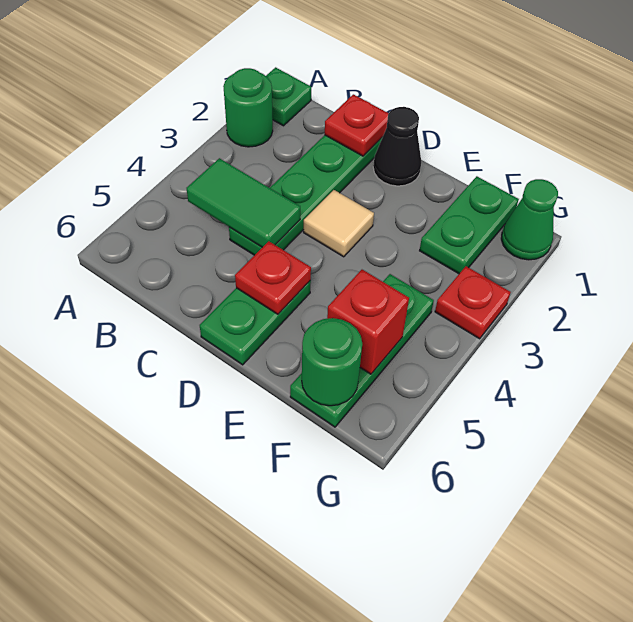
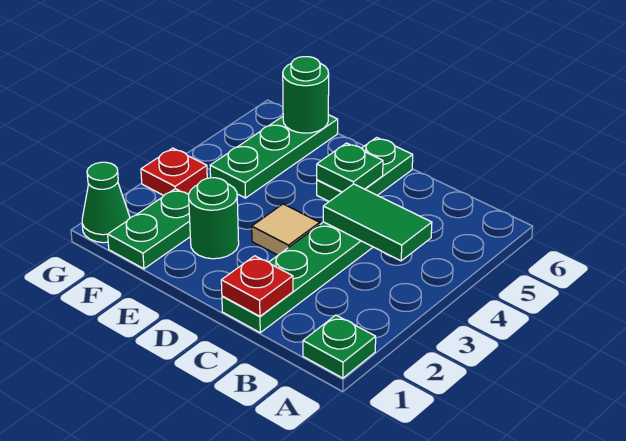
green round brick A2 level 1 -> green round brick E2 level 1
black cone D1 level 1 -> none
red plate D5 level 2 -> green plate D5 level 2
red brick F5 level 2 -> none

